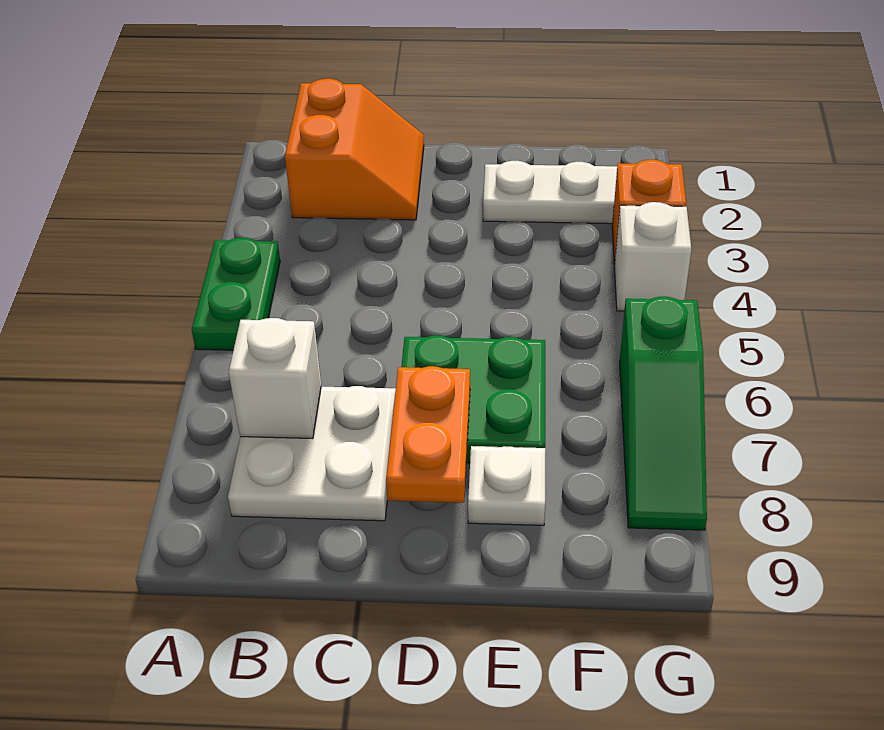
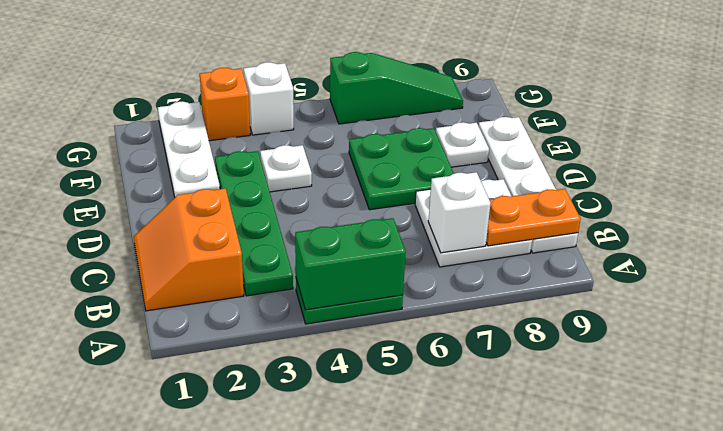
none -> green brick A4:A5 level 2
orange slope B1:C2 level 1 top B -> orange slope B1:C2 level 1 top 2
none -> green plate B3:E3 level 1
none -> white plate B9:E9 level 1
orange plate D7:D8 level 2 -> orange plate B8:B9 level 2
none -> white plate E4 level 1

